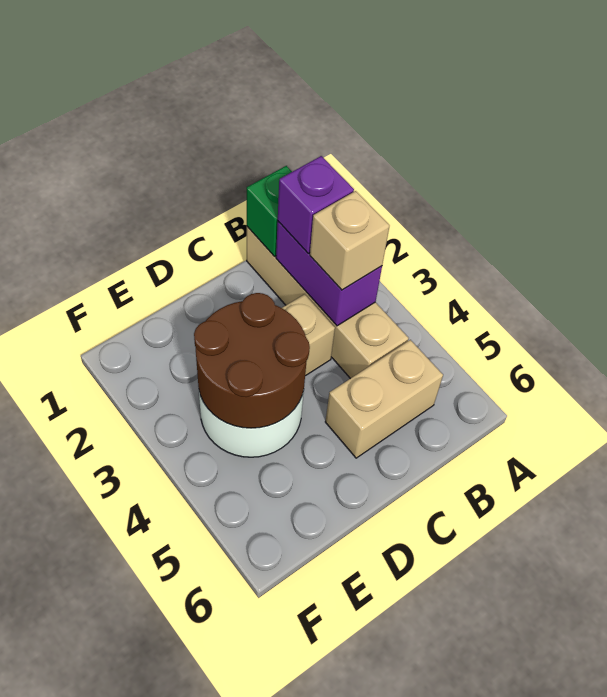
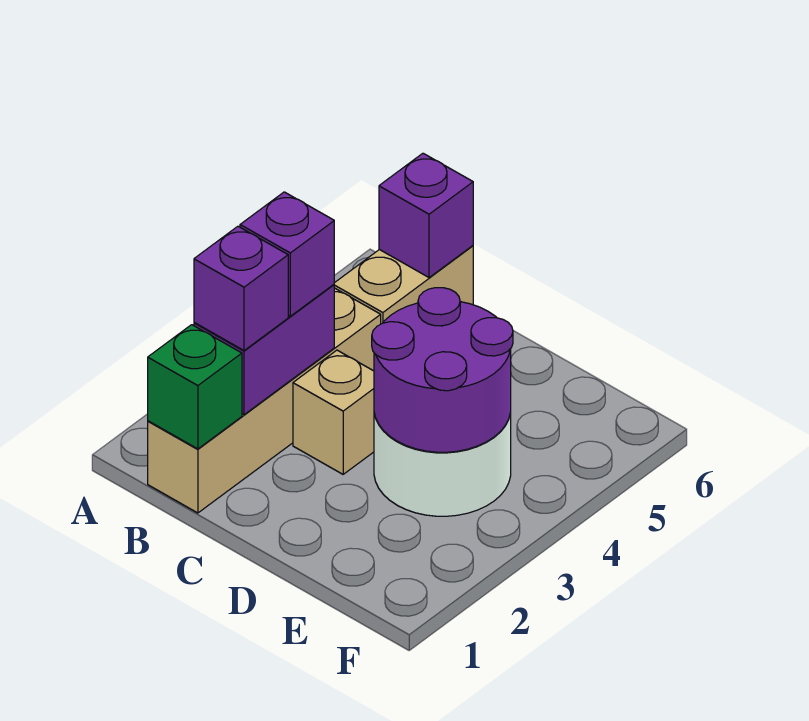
tan brick B3 level 3 -> purple brick B3 level 3
tan brick B5:C5 level 1 -> tan brick B5:B6 level 1
none -> purple brick B6 level 2
brown round brick D3:E4 level 2 -> purple round brick D3:E4 level 2

